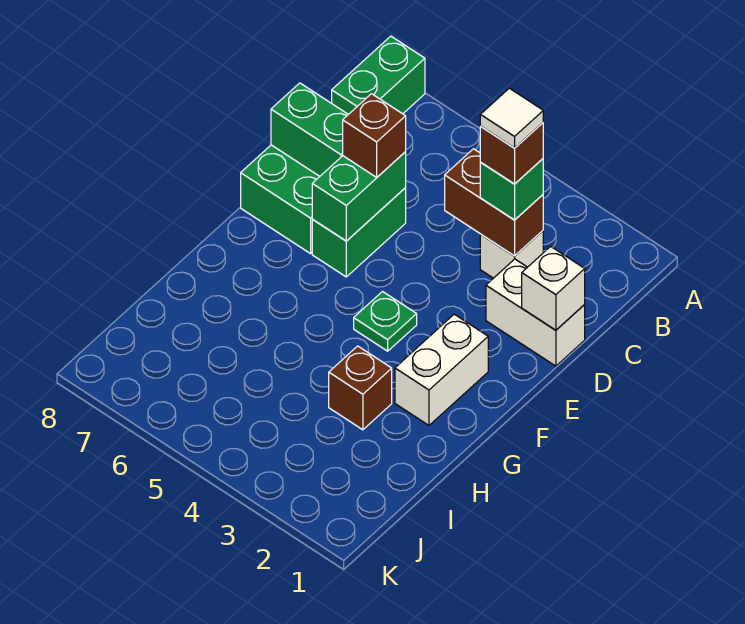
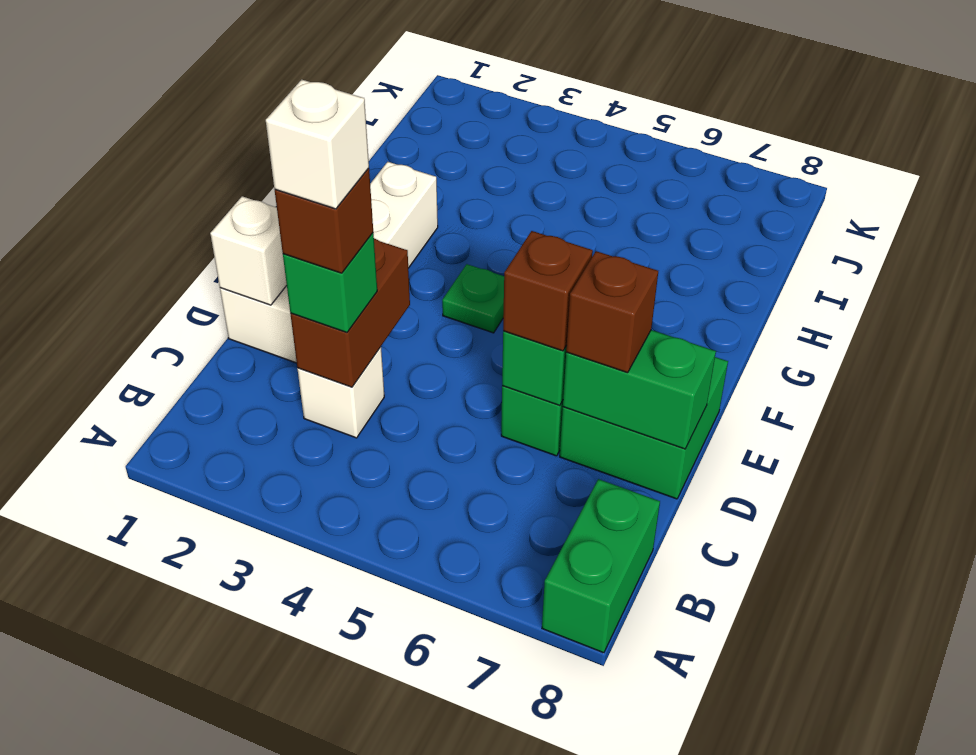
brown brick C3:C4 level 2 -> brown brick C3:D3 level 2
white tile C3 level 5 -> white brick C3 level 5
brown brick H3 level 1 -> brown brick D7 level 3

